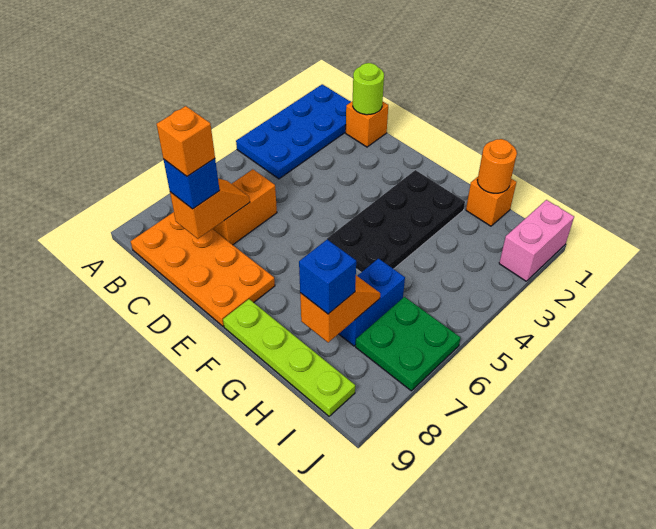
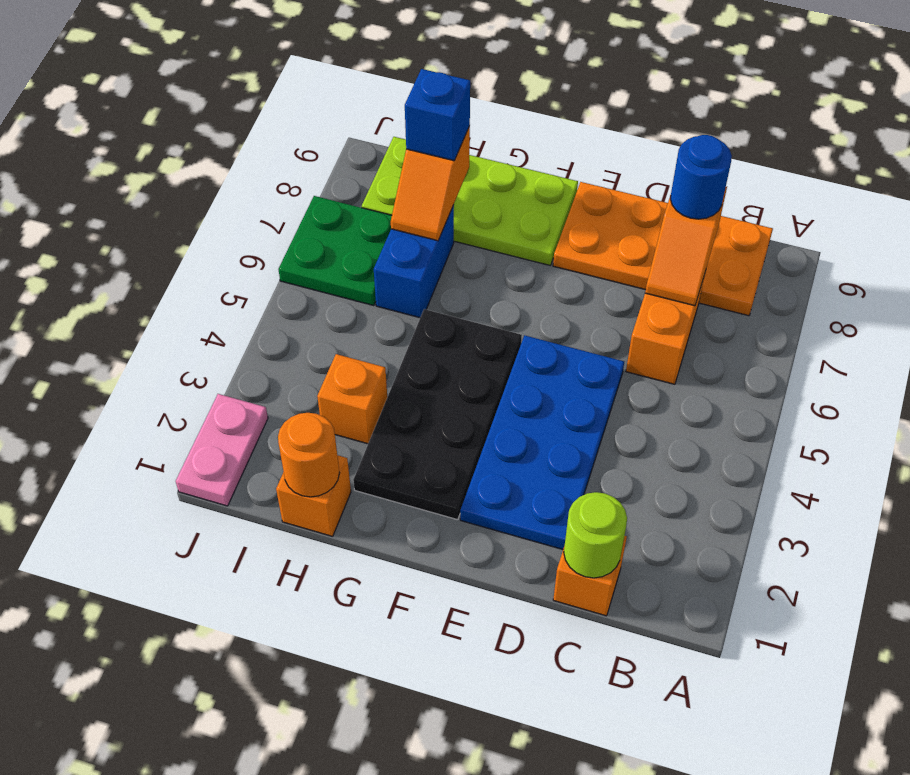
blue plate A1:B4 level 1 -> blue plate D2:E5 level 1
blue brick C8 level 3 -> blue round brick C8 level 3
orange brick C8 level 4 -> orange brick H3 level 1
lime plate F9:I9 level 1 -> lime plate F8:I9 level 1
pink brick J1:J2 level 1 -> pink plate J1:J2 level 1

